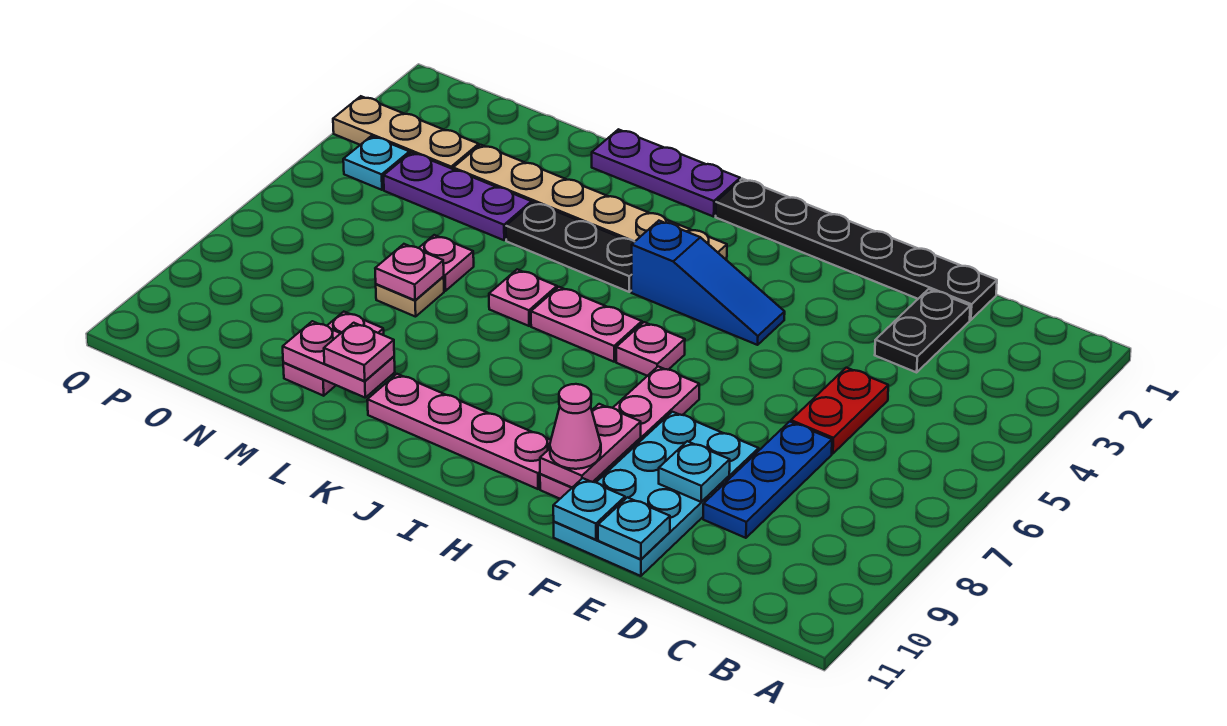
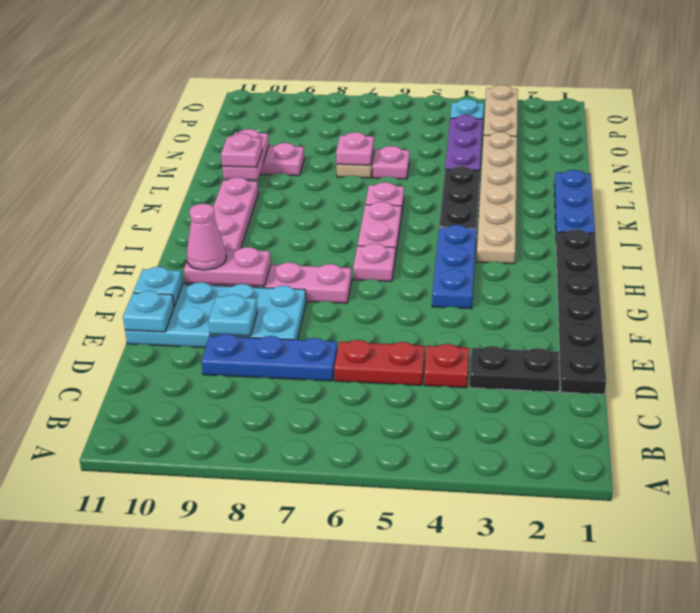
none -> red plate D4 level 1
blue slope G4:I4 level 1 top I -> blue plate G4:I4 level 1
purple plate J1:L1 level 1 -> blue plate J1:L1 level 1

